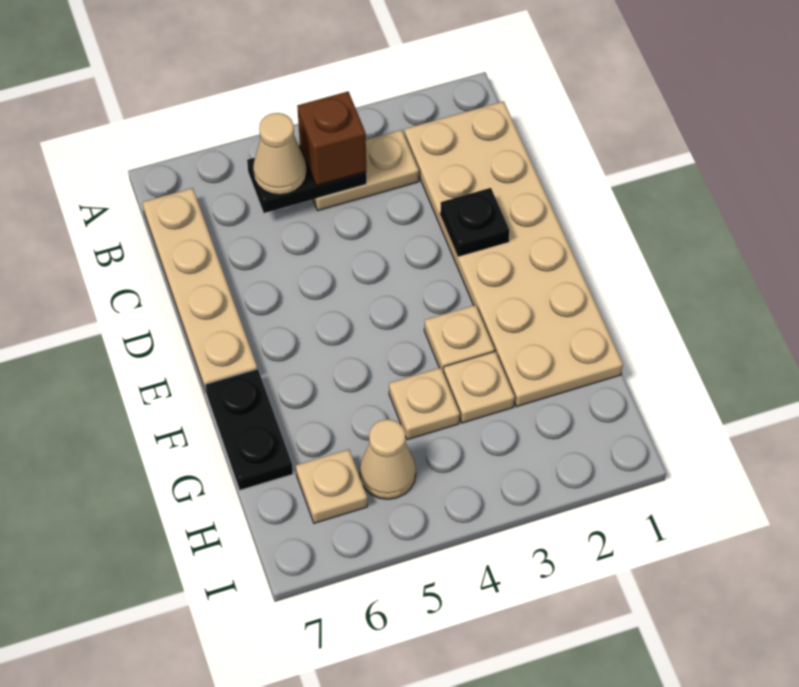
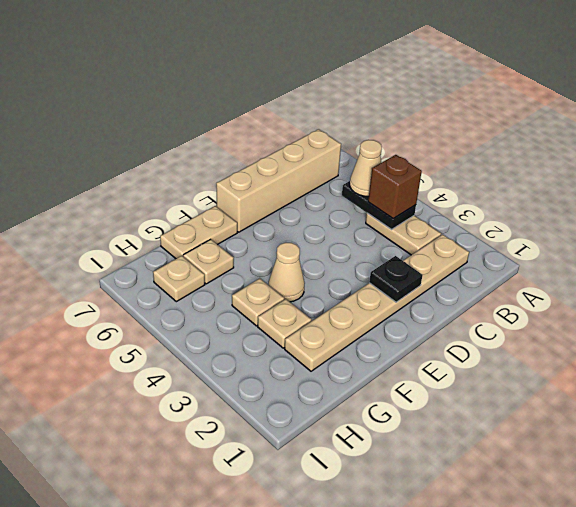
tan plate B1:G2 level 1 -> tan plate B2:G2 level 1
tan plate B7:E7 level 1 -> tan brick B7:E7 level 1
tan plate F3 level 1 -> tan plate G6 level 1
black plate F7:G7 level 1 -> tan plate F7:G7 level 1
tan cone H5 level 1 -> tan cone F4 level 1

